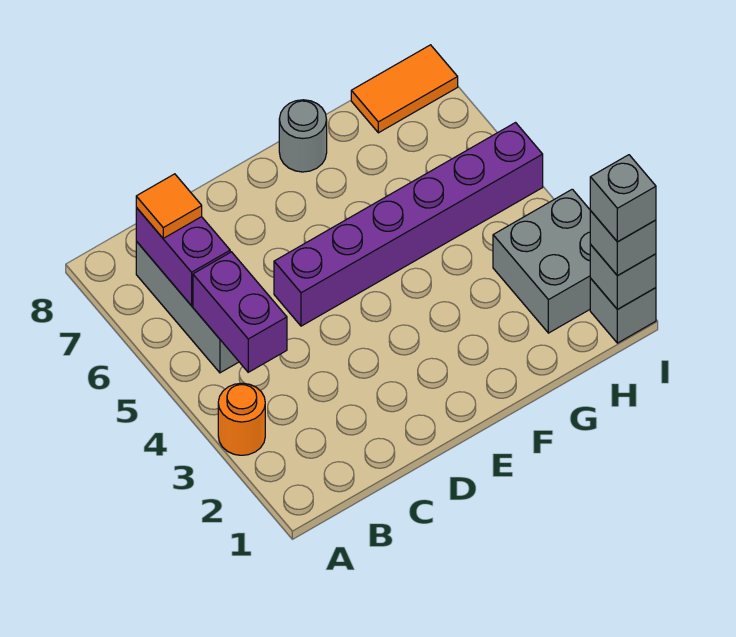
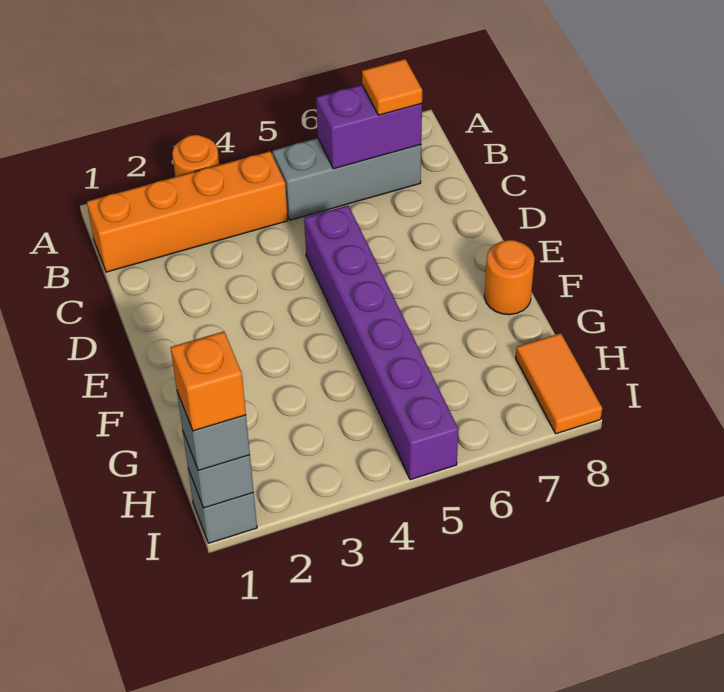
none -> orange brick B1:B4 level 1
purple brick B4:B5 level 2 -> none
grey round brick F8 level 1 -> orange round brick F8 level 1
grey brick H2:I3 level 1 -> none
grey brick I1 level 4 -> orange brick I1 level 4

